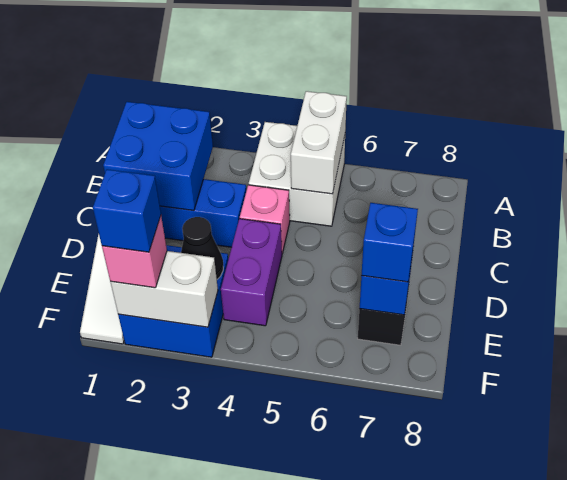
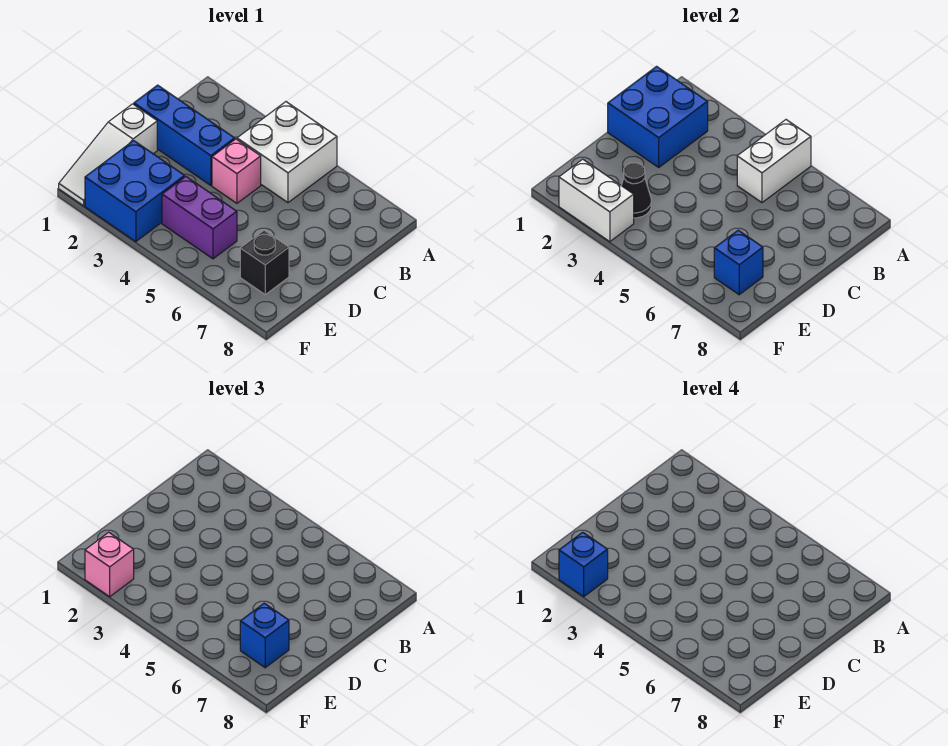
purple brick D4:E4 level 1 -> purple brick E4:E5 level 1

